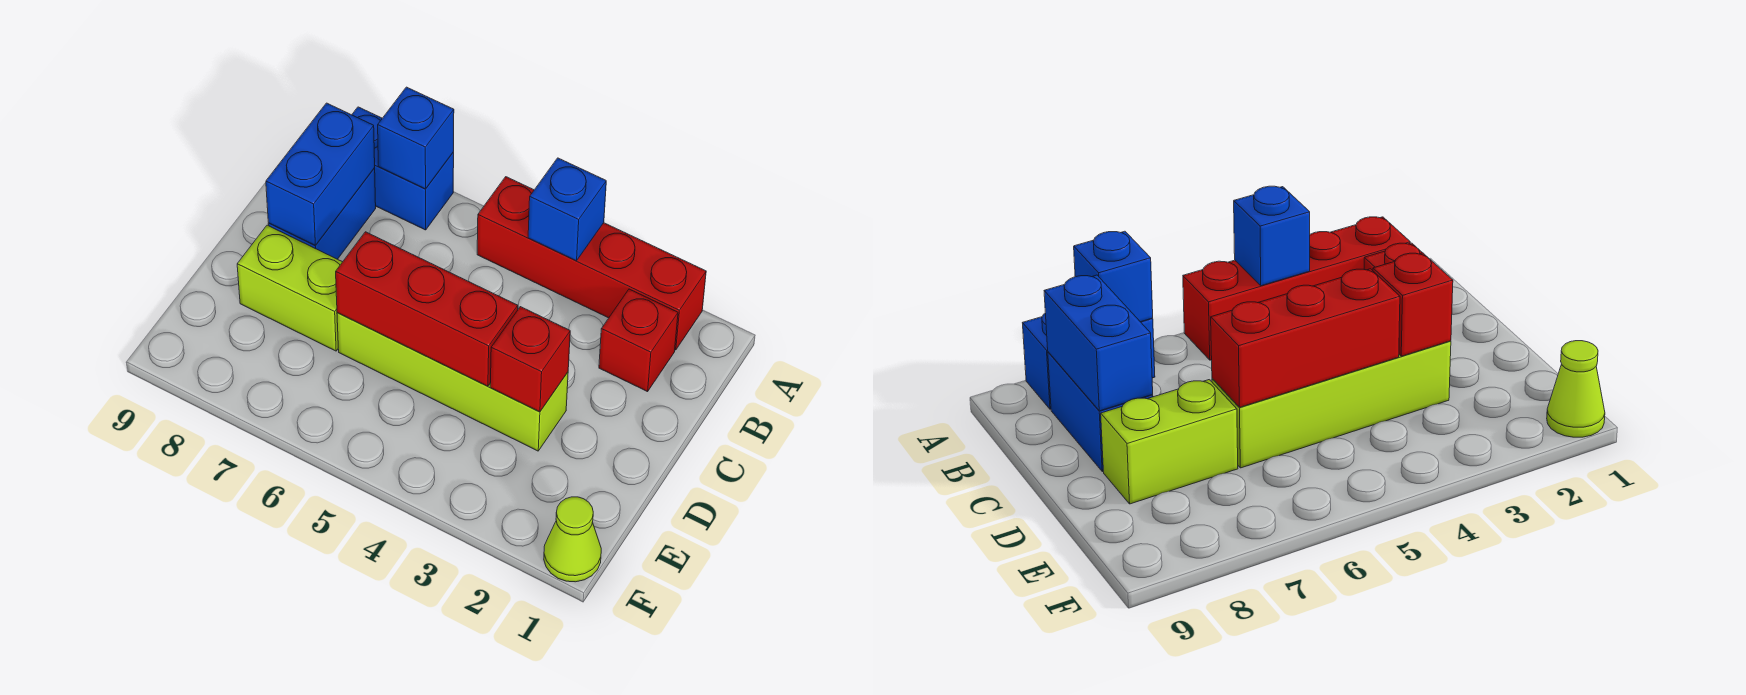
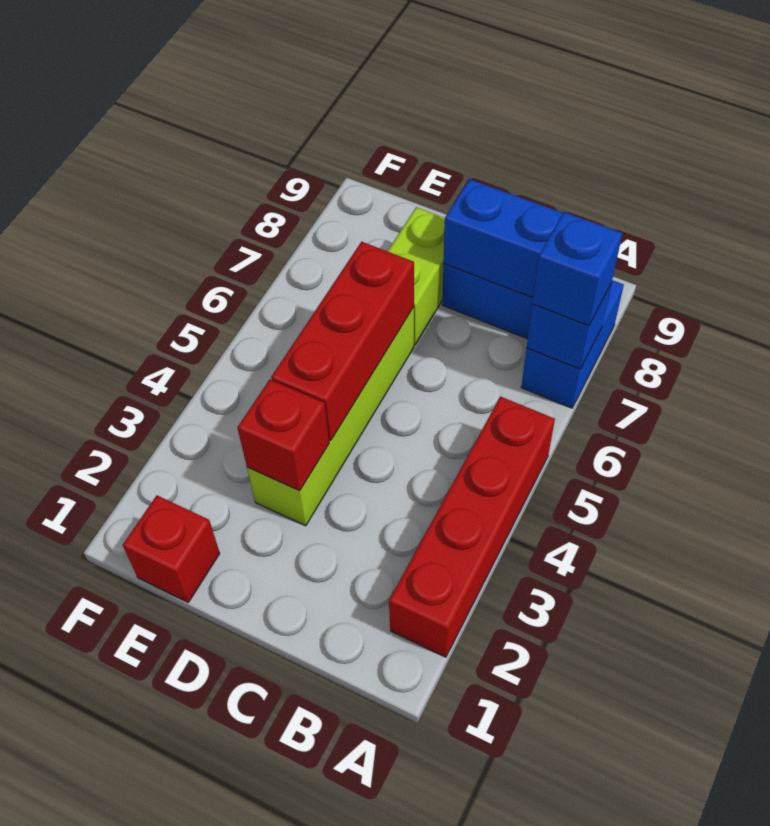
blue brick A4 level 2 -> blue brick A7 level 3
red brick B2 level 1 -> red brick E1 level 1
lime cone F1 level 1 -> none

